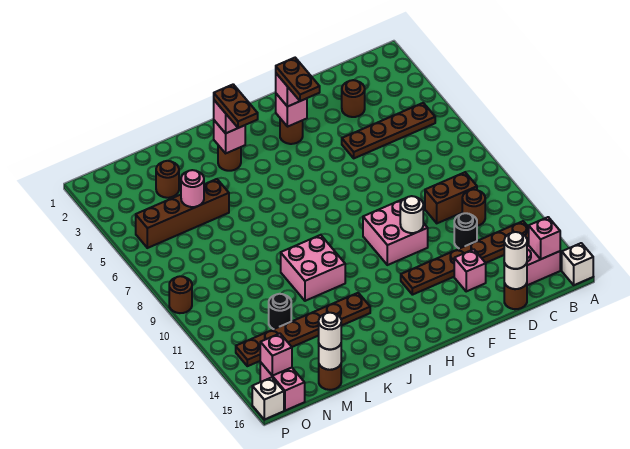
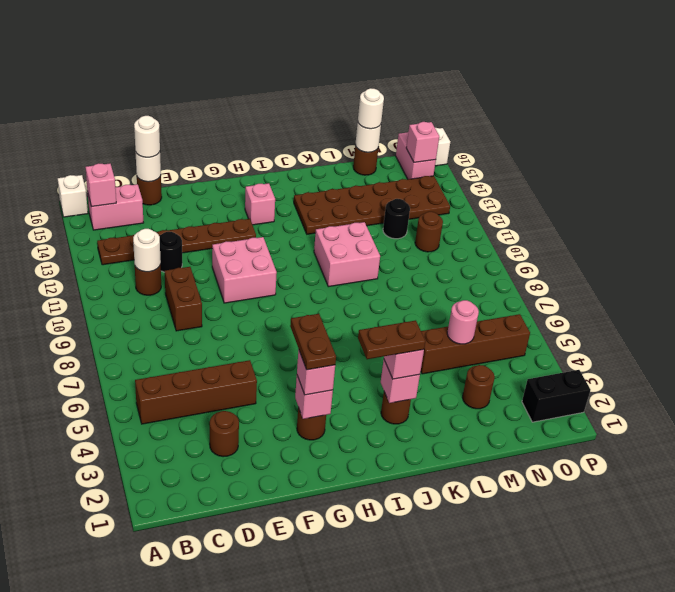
brown plate B5:E5 level 1 -> brown brick B5:E5 level 1
brown brick C10:D10 level 1 -> brown brick D9:D10 level 1
pink brick E14 level 1 -> pink brick H14 level 1
white round brick F11 level 2 -> white round brick C11 level 2
brown plate J3:J4 level 4 -> brown plate I3:J3 level 4
brown plate J13:O13 level 1 -> brown plate J13:O14 level 1
none -> black brick O2:P2 level 1
brown round brick P9 level 1 -> brown round brick N11 level 1

